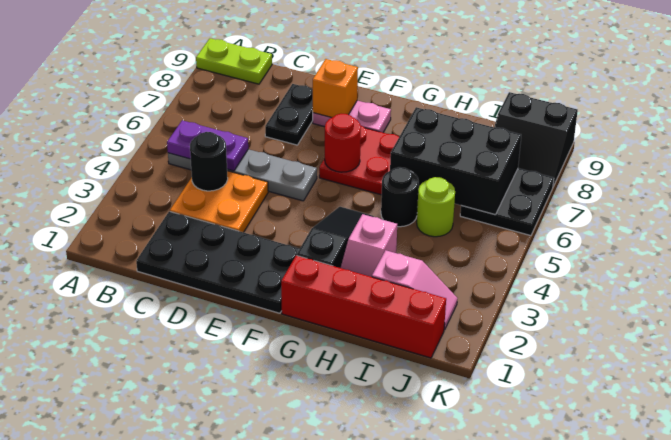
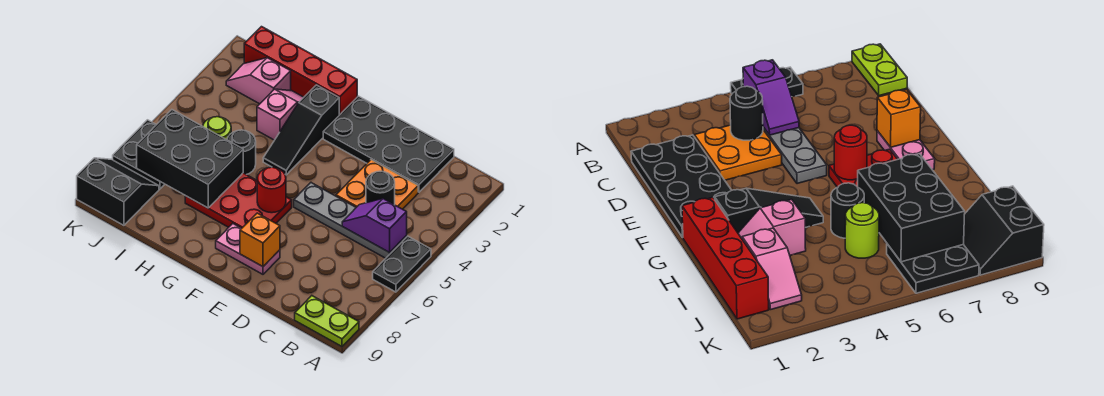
purple plate B5:C5 level 2 -> purple slope B5:C5 level 2 top B
black plate D7:D8 level 1 -> black plate A5:A6 level 1

